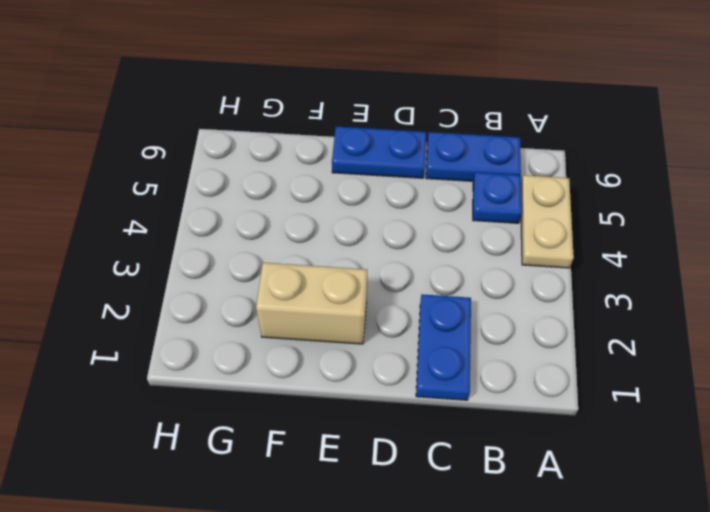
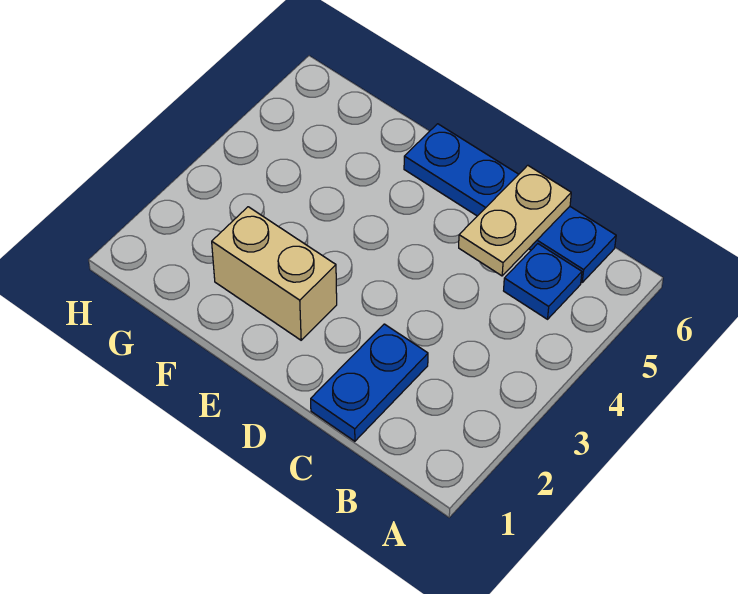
tan plate A4:A5 level 1 -> tan plate C5:C6 level 2

